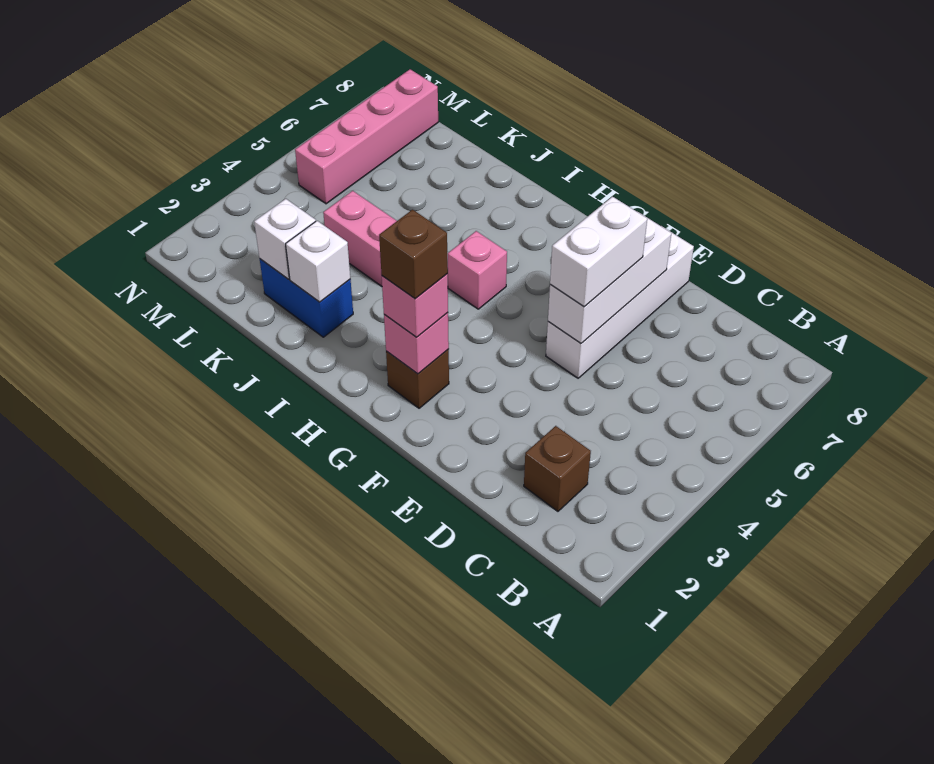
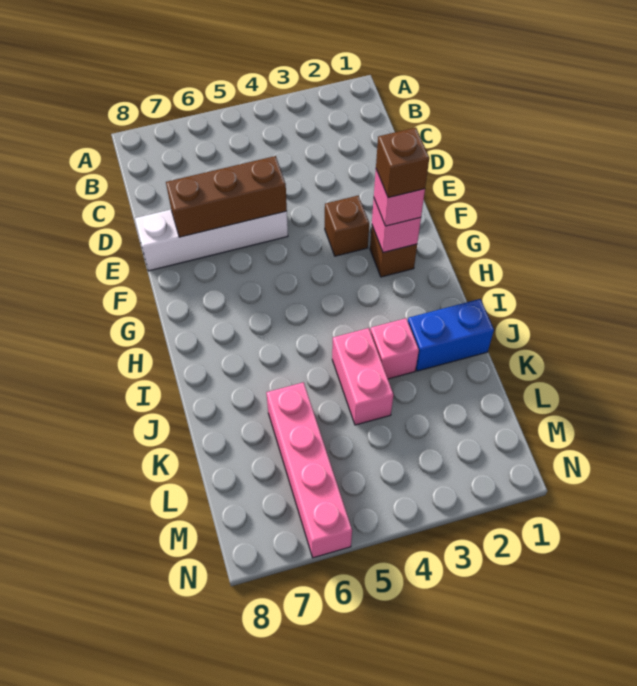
brown brick C2 level 1 -> brown brick F3 level 1
white brick E5:E7 level 2 -> brown brick E5:E7 level 2
white brick E5:E6 level 3 -> none
pink brick H5 level 1 -> pink brick J3 level 1
blue brick J2:K2 level 1 -> blue brick J1:J2 level 1
white brick J2 level 2 -> none
white brick K2 level 2 -> none
pink brick M5:M8 level 1 -> pink brick K6:N6 level 1

